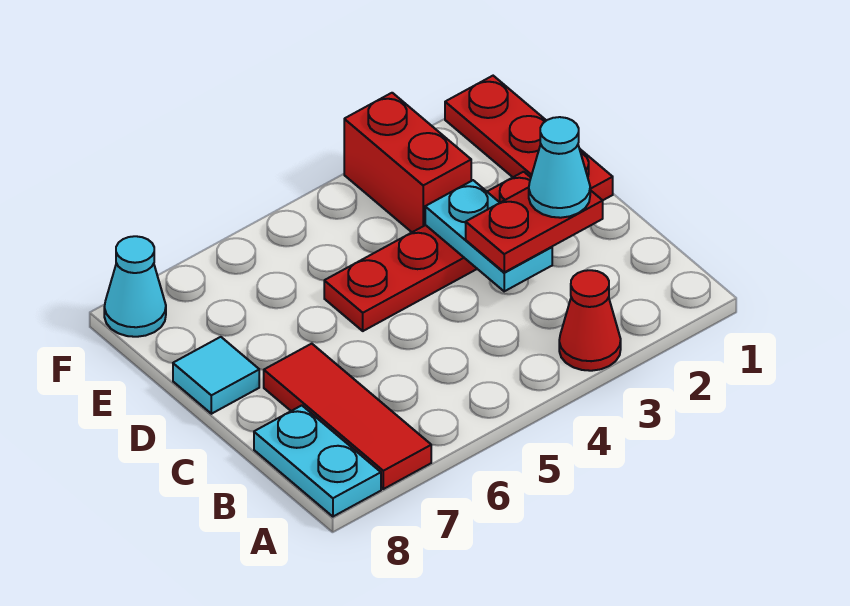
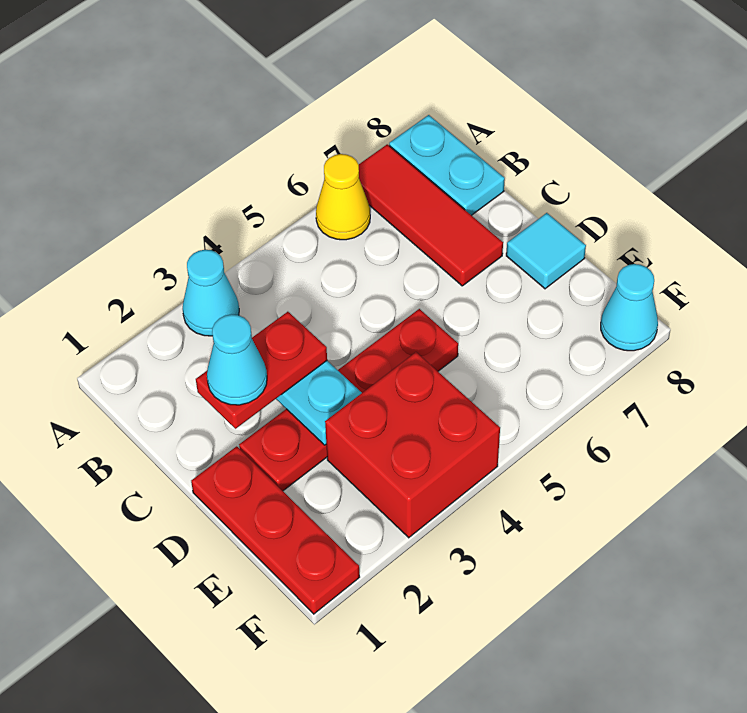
red cone A3 level 1 -> cyan cone A3 level 1
none -> yellow cone A6 level 1
red brick E3:F3 level 1 -> red brick E3:F4 level 1

